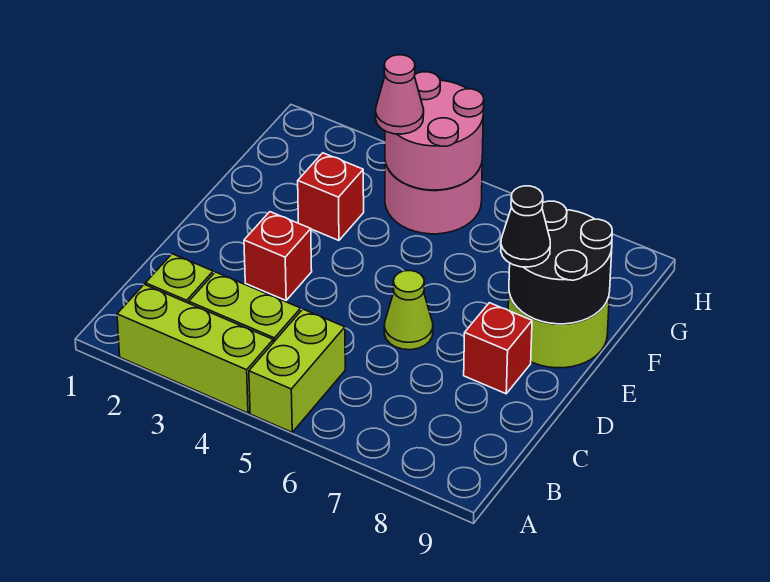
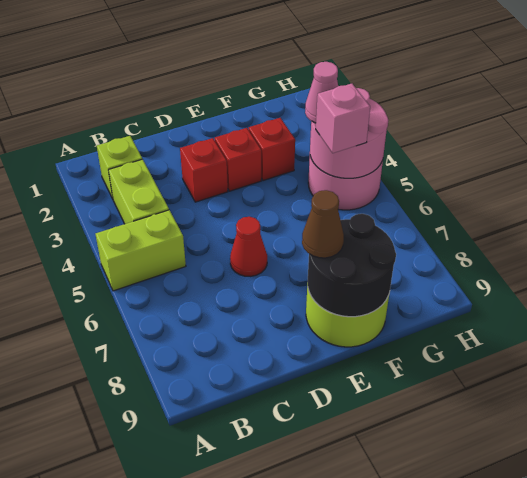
lime brick A2:A4 level 1 -> none
lime cone D6 level 1 -> red cone D6 level 1
red brick D8 level 1 -> red brick E3 level 1
black cone E8 level 3 -> brown cone E8 level 3
none -> pink brick G5 level 3

